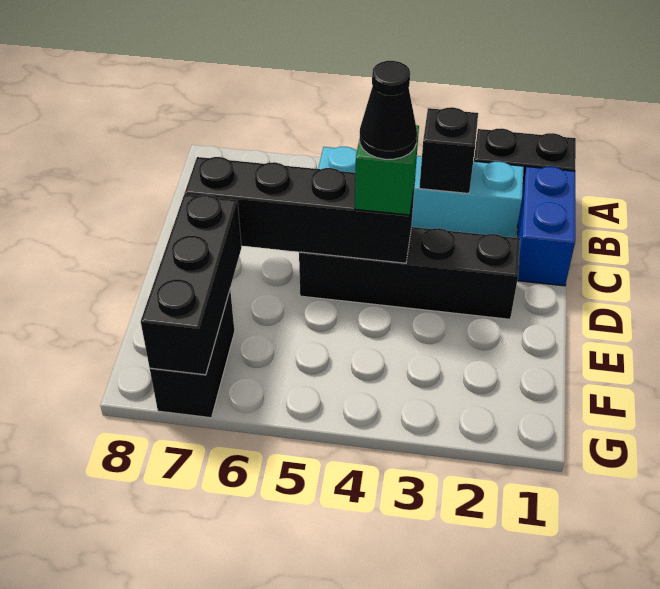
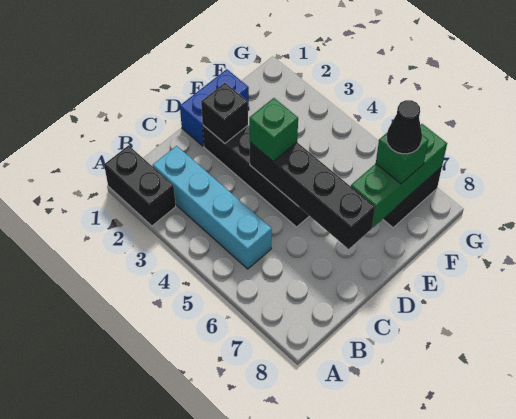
blue brick B1:C1 level 1 -> blue brick D1:E1 level 1
black brick B3 level 2 -> black brick D2 level 2
black cone D4 level 4 -> black cone F7 level 4
black brick E7:G7 level 2 -> green brick E7:G7 level 2
none -> green brick F7 level 3

